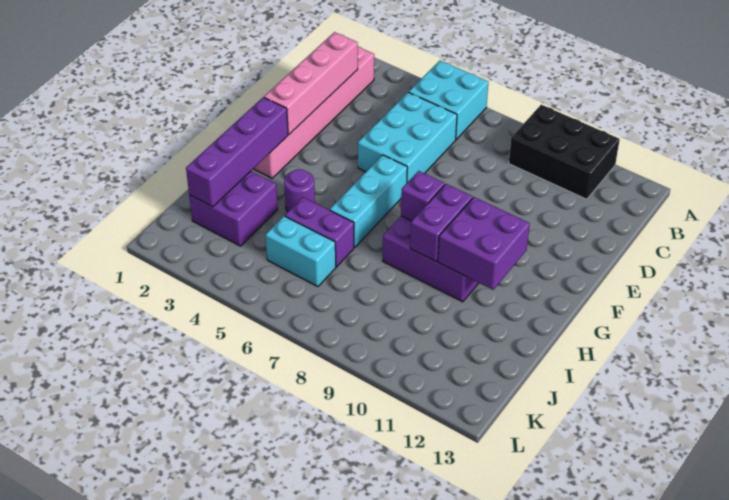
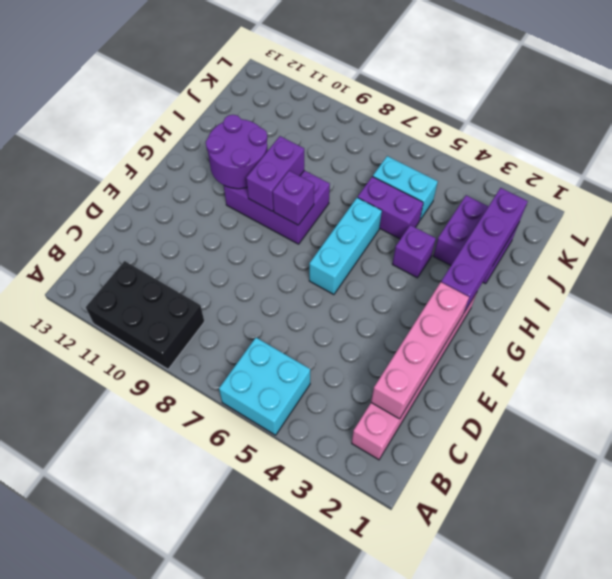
cyan brick C5:E6 level 1 -> none
purple brick G10:H11 level 2 -> purple round brick G10:H11 level 2
purple round brick H4 level 1 -> purple brick H4 level 1

